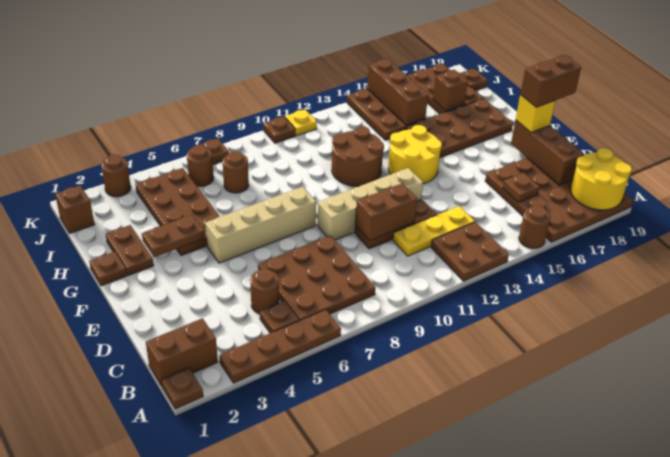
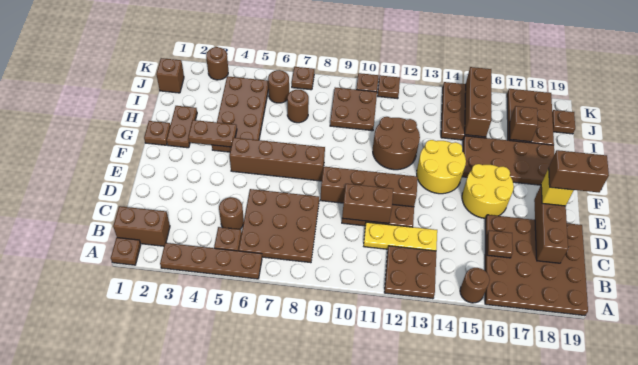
yellow round brick A18:B19 level 2 -> yellow round brick E15:F16 level 1
tan brick E9:E12 level 1 -> brown brick E9:E12 level 1
tan brick F5:F8 level 1 -> brown brick F5:F8 level 1
none -> brown plate I9:J10 level 1
yellow plate K11 level 1 -> brown plate K11 level 1

